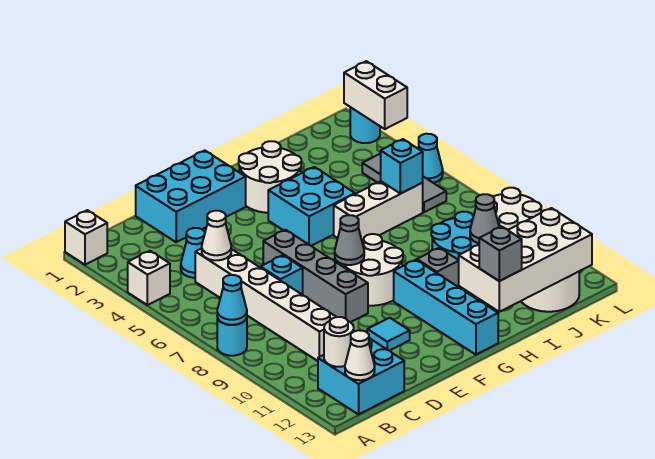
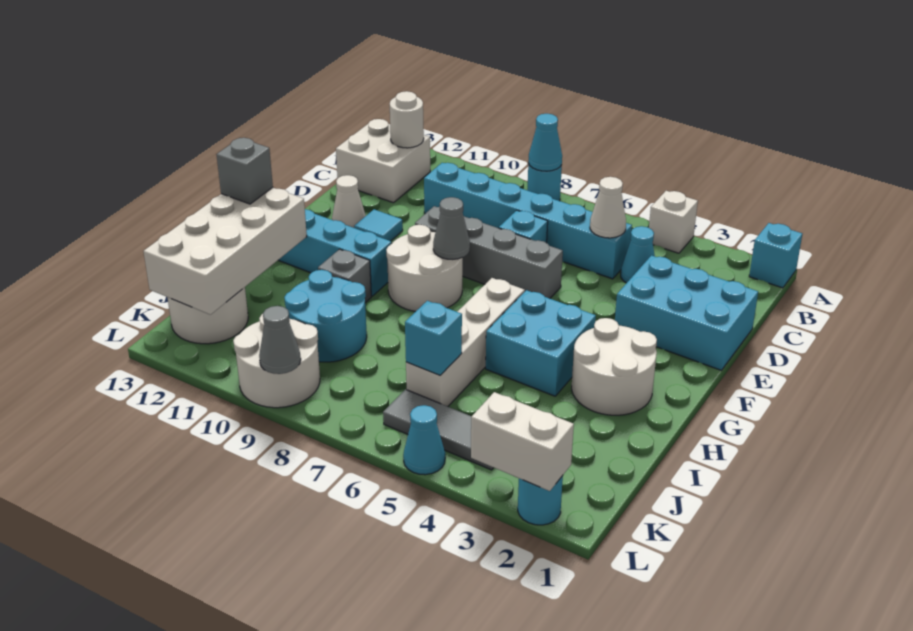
white brick A1 level 1 -> cyan brick A1 level 1
cyan brick B12:C13 level 1 -> white brick B12:C13 level 1
white cone B13 level 2 -> white cone E12 level 1
white brick C5:C10 level 1 -> cyan brick C5:C10 level 1
cyan brick D1:F2 level 1 -> cyan brick D1:E3 level 1
white brick H6:J6 level 1 -> white brick G6:J6 level 1
grey cone J10 level 2 -> grey cone L9 level 2

